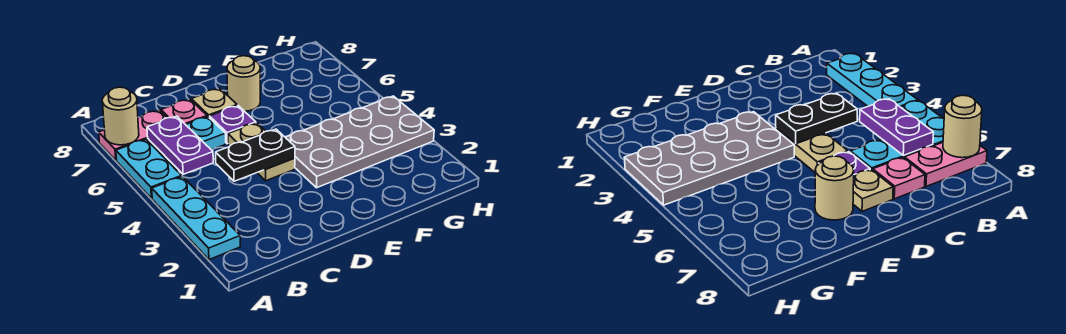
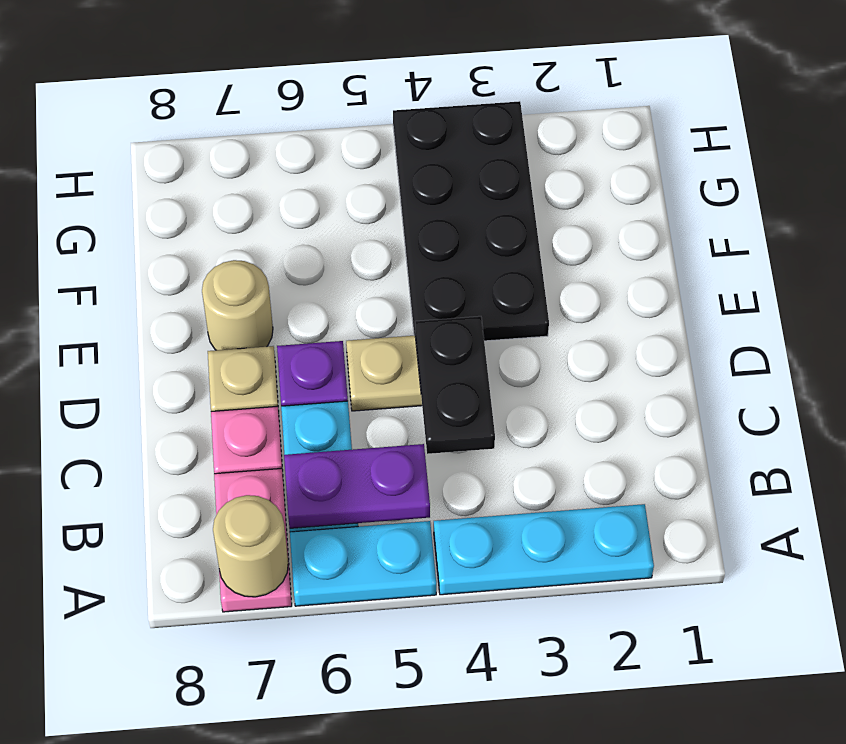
grey plate E3:H4 level 1 -> black plate E3:H4 level 1

